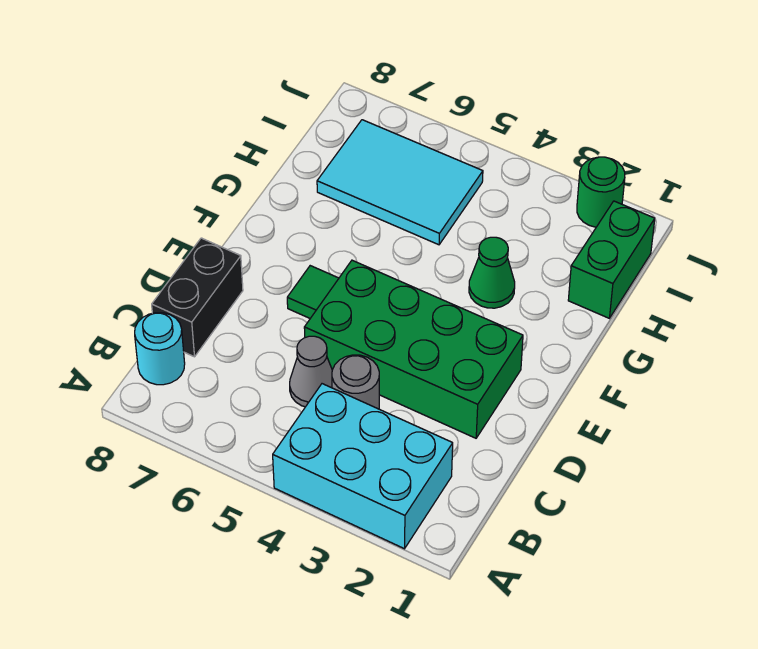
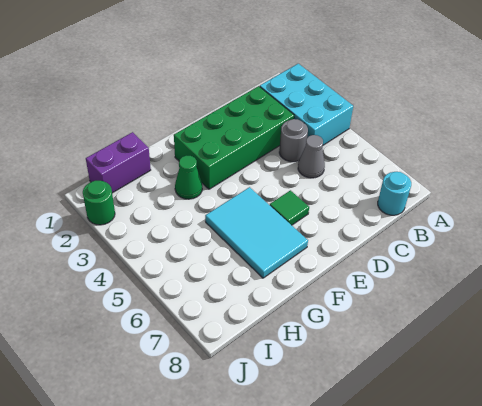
black brick C8:D8 level 1 -> none
green brick D2:E5 level 1 -> green brick C2:F3 level 1
green brick H1:I1 level 1 -> purple brick H1:I1 level 1
cyan tile H5:I7 level 1 -> cyan tile F5:G7 level 1

